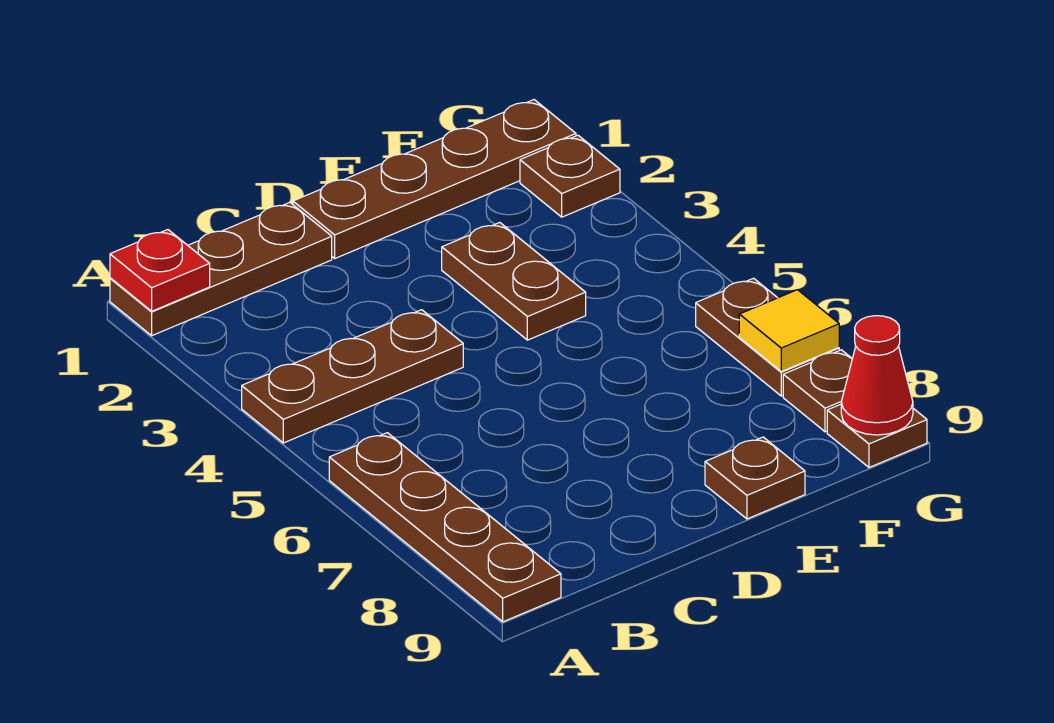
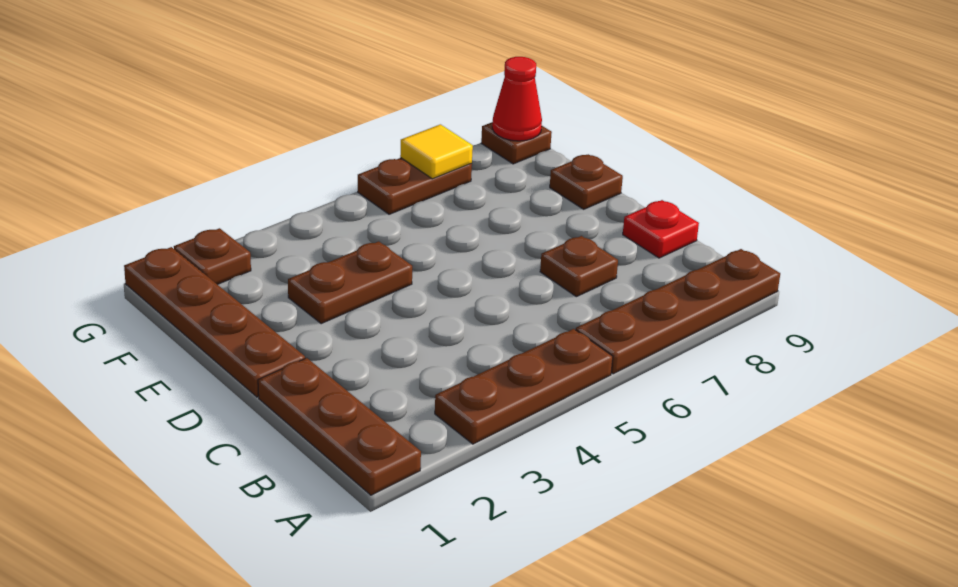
red plate A1 level 2 -> red plate C9 level 1
brown plate A4:C4 level 1 -> brown plate A3:A5 level 1
brown plate G8 level 1 -> brown plate C7 level 1

